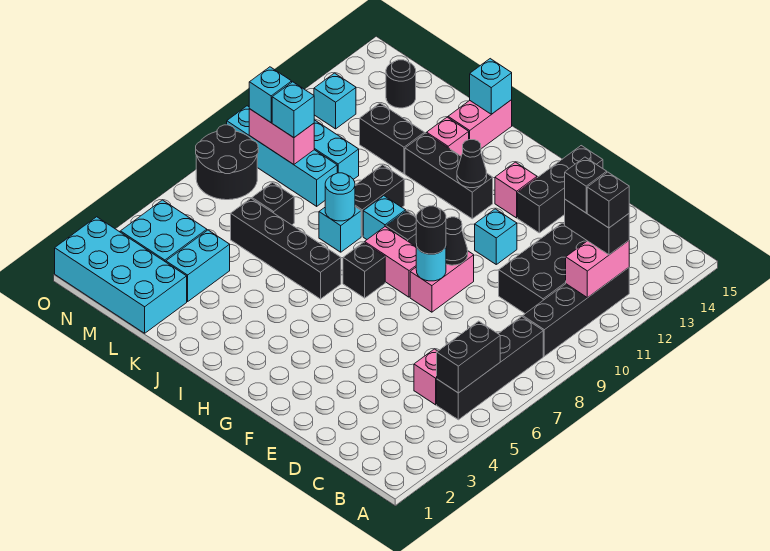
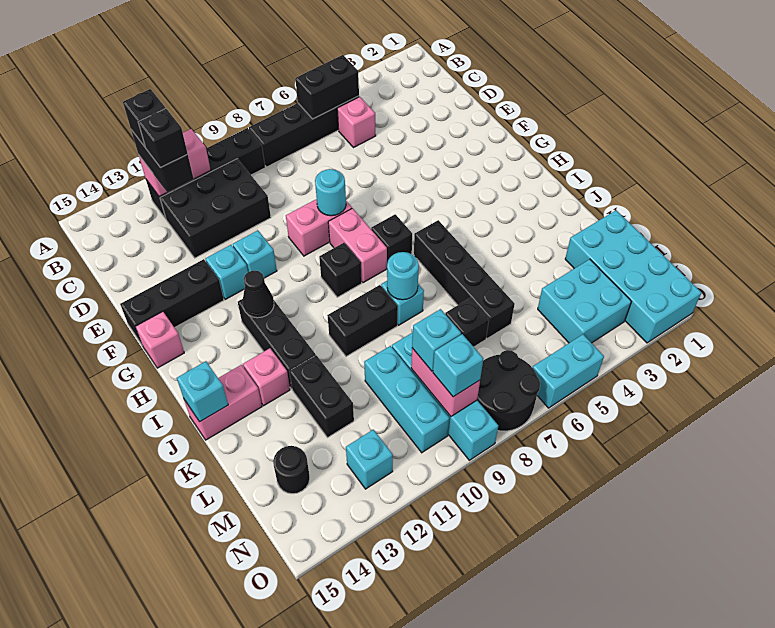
black round brick F8 level 3 -> none
black cone F9 level 2 -> none
pink brick G13 level 1 -> pink brick G15 level 1
cyan brick I9 level 1 -> cyan brick F12 level 1
cyan brick L3:L4 level 1 -> cyan brick O5:O6 level 1

